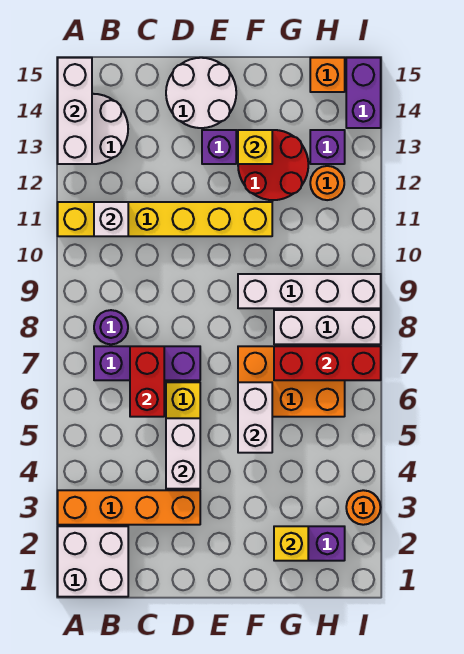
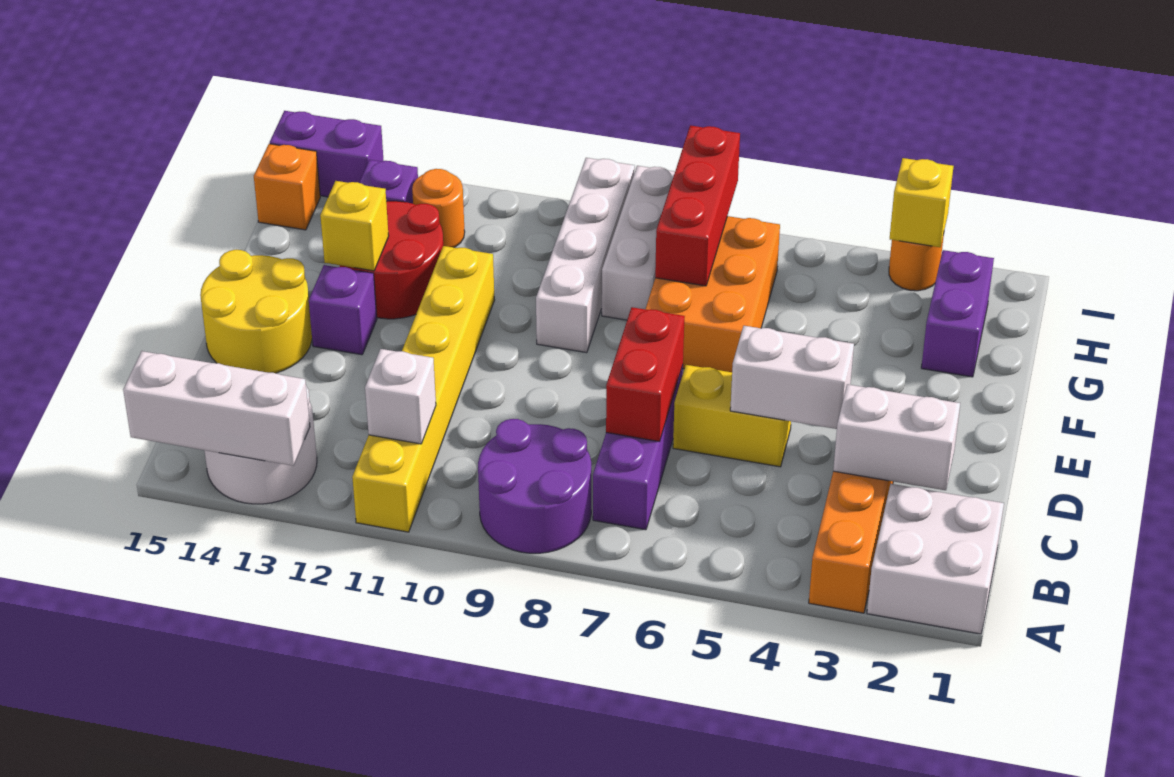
purple round brick B8 level 1 -> purple round brick A8:B9 level 1
red brick C6:C7 level 2 -> red brick C7:D7 level 2
white round brick D14:E15 level 1 -> yellow round brick D14:E15 level 1
white brick F5:F6 level 2 -> white brick C2:C3 level 2
yellow brick G2 level 2 -> yellow brick I3 level 2

